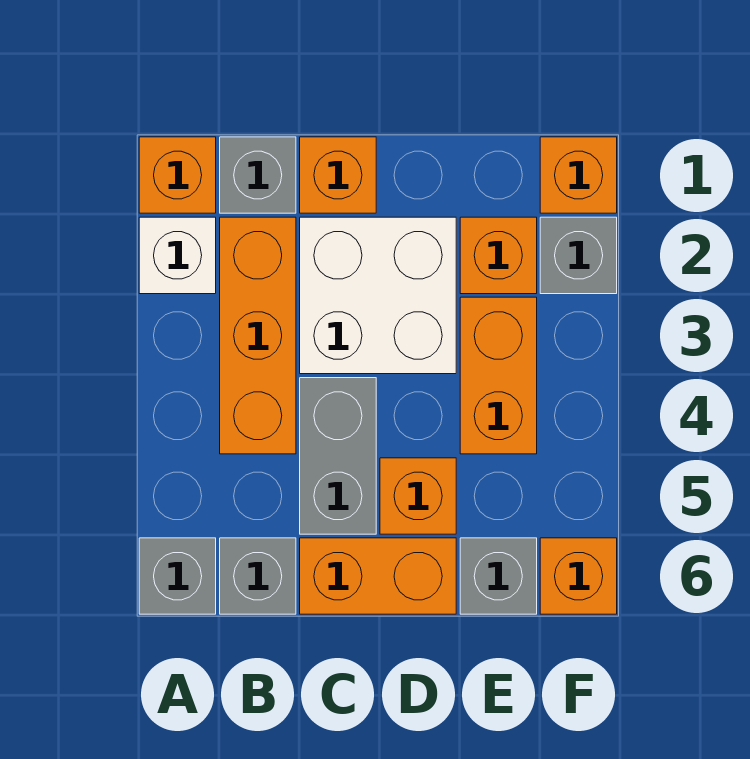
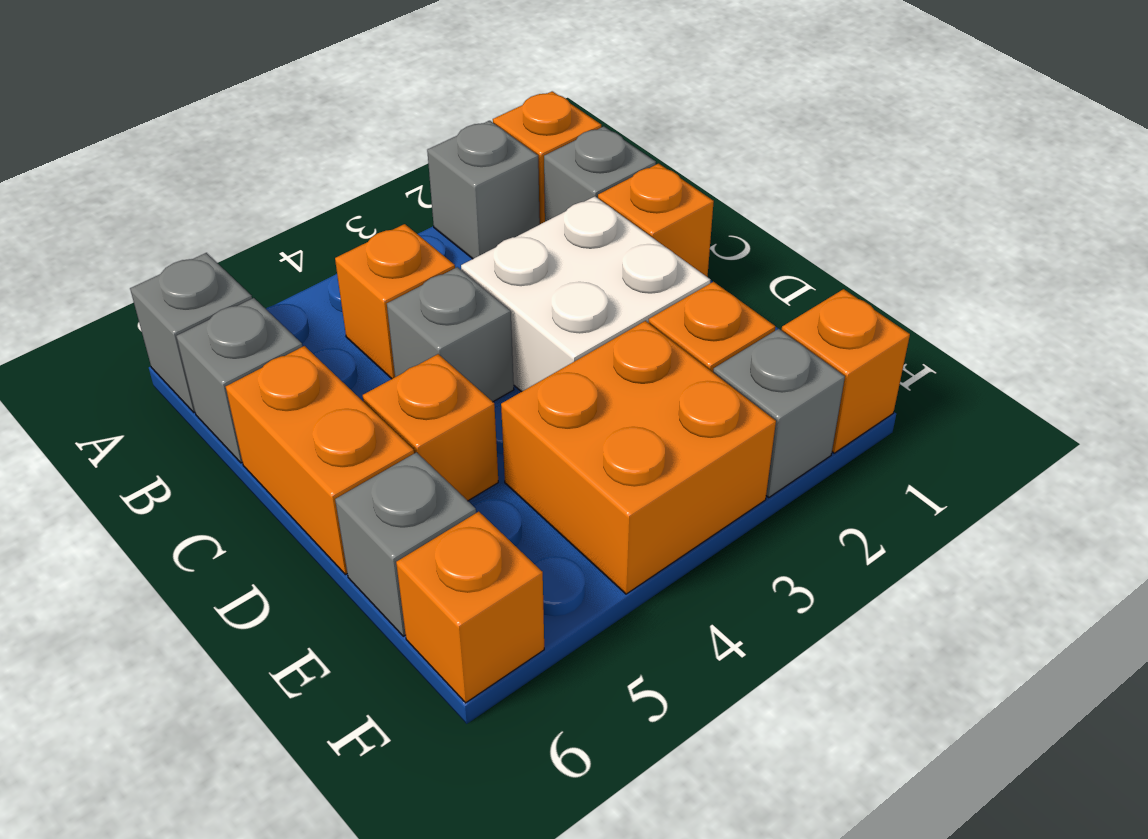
white brick A2 level 1 -> grey brick A2 level 1
orange brick B2:B4 level 1 -> orange brick B4 level 1
grey brick C4:C5 level 1 -> grey brick C4 level 1
orange brick E3:E4 level 1 -> orange brick E3:F4 level 1

